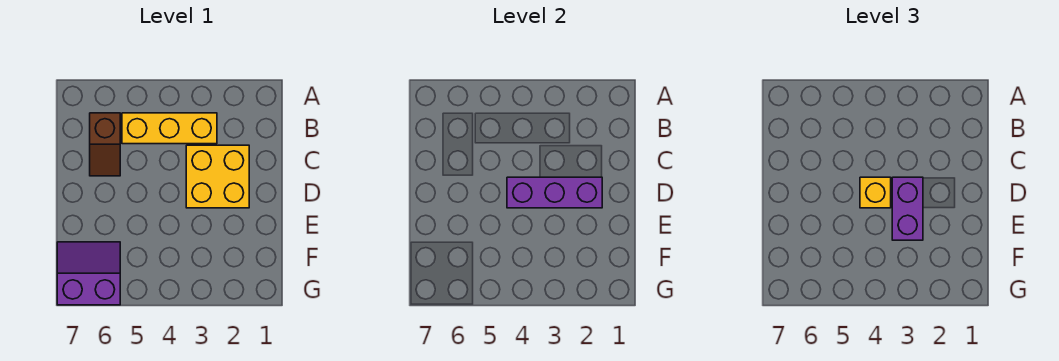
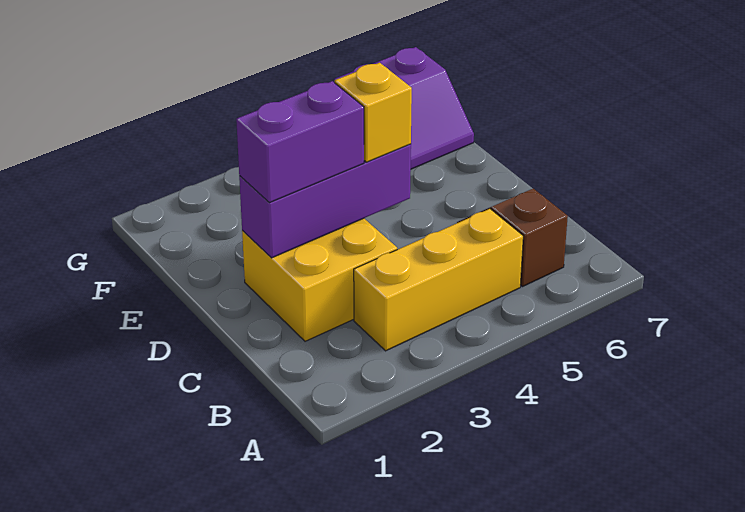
purple brick D3:E3 level 3 -> purple brick D2:D3 level 3

